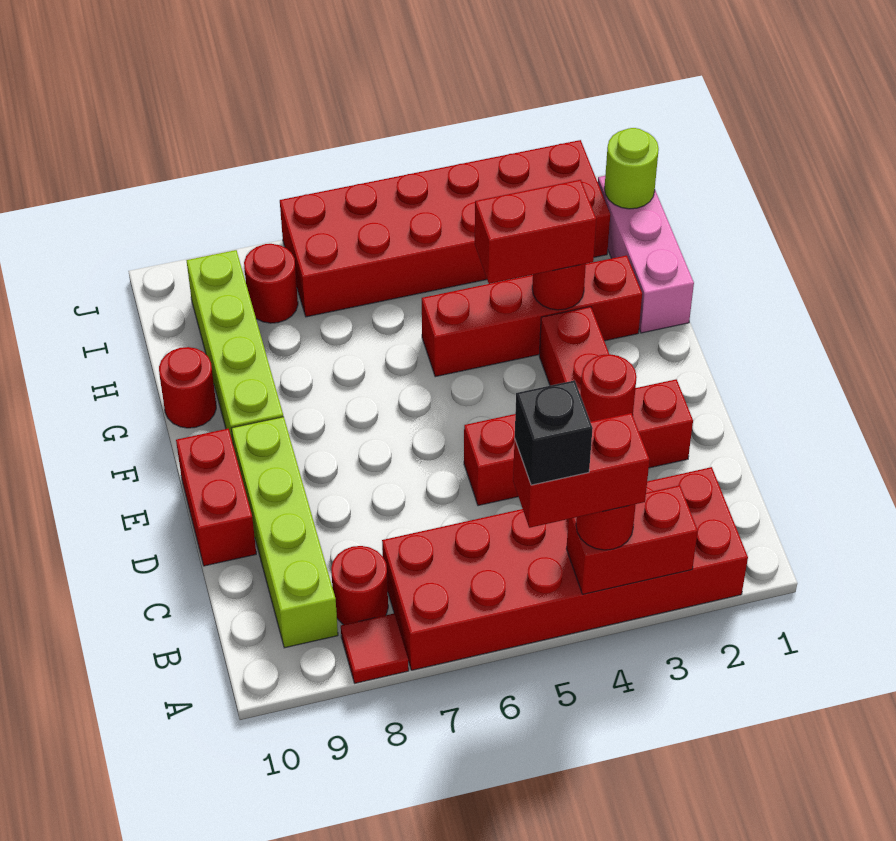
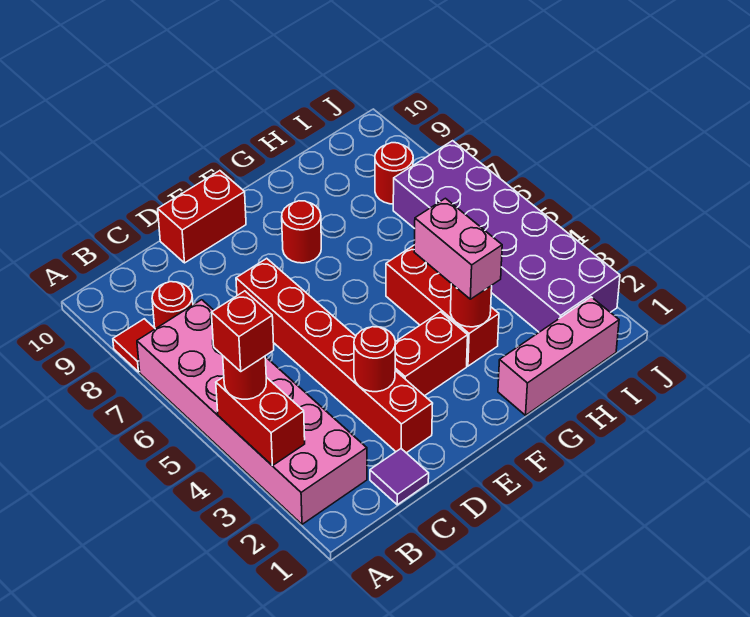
red brick A2:B7 level 1 -> pink brick A2:B7 level 1
red brick A4:A5 level 4 -> red brick A4 level 4
black brick A5 level 5 -> none
lime brick B9:E9 level 1 -> none
none -> purple tile C1 level 1
red brick D2:D5 level 1 -> red brick D2:D7 level 1
lime brick F9:I9 level 1 -> none
red brick G2:G5 level 1 -> red brick G3:G5 level 1
red brick G3:G4 level 3 -> pink brick G3:G4 level 3
red round brick G10 level 1 -> red round brick F8 level 1
lime round brick I1 level 2 -> none
red brick I2:J7 level 1 -> purple brick I2:J7 level 1

